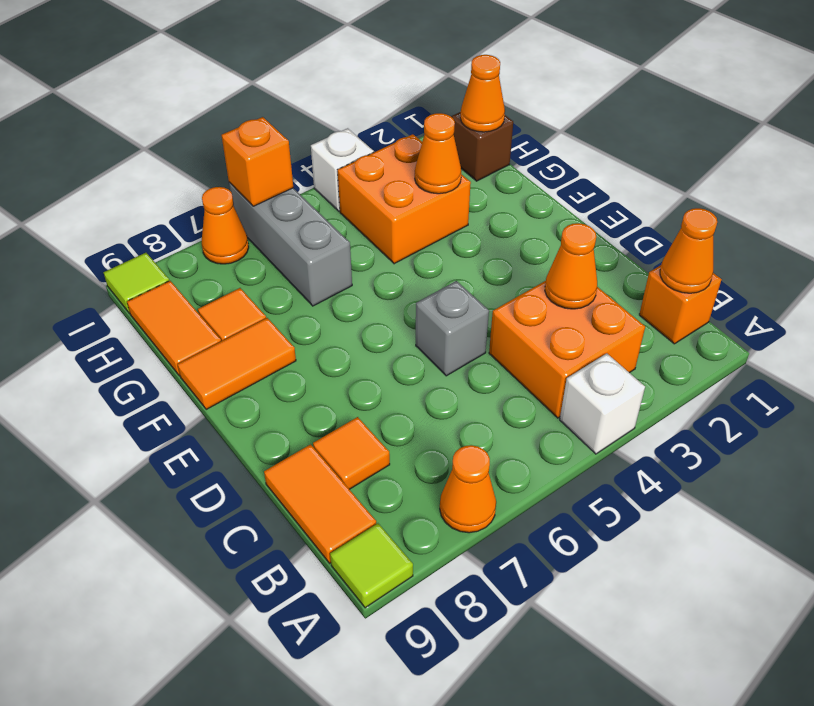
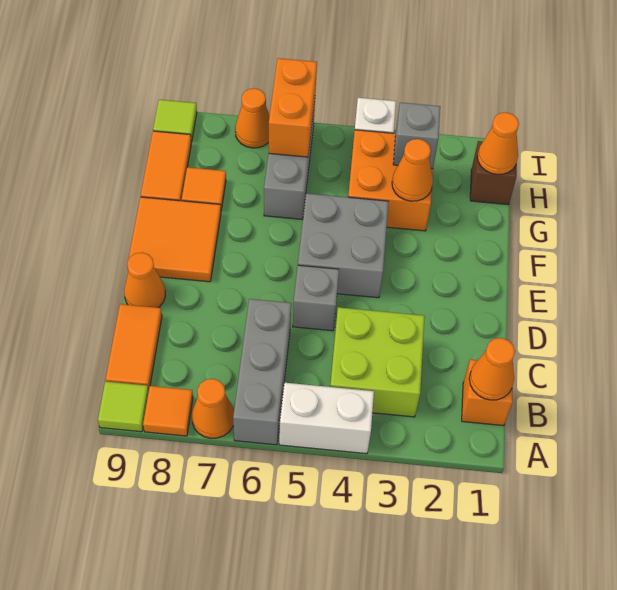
white brick A4 level 1 -> white brick A4:A5 level 1
none -> grey brick A6:C6 level 1
orange brick B3:C4 level 1 -> lime brick B3:C4 level 1
orange cone C3 level 2 -> orange cone D9 level 1
orange tile C8 level 1 -> orange tile A8 level 1
none -> grey brick E4:F5 level 1
orange tile F8:F9 level 1 -> orange tile E8:F9 level 1
none -> grey brick H3 level 2
orange brick I6 level 2 -> orange brick H6:I6 level 2

